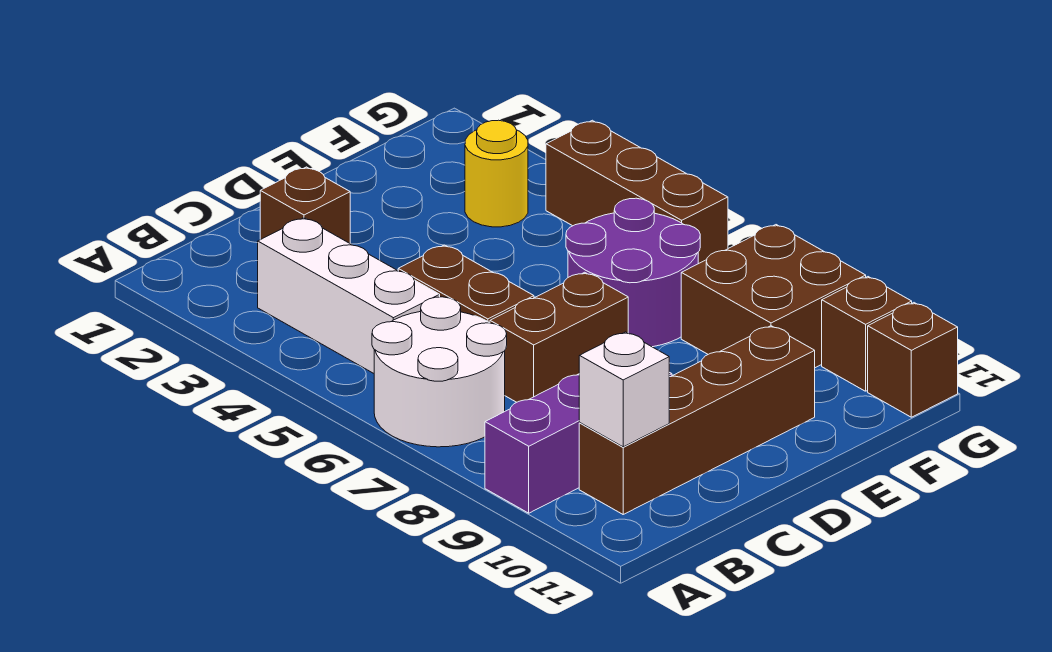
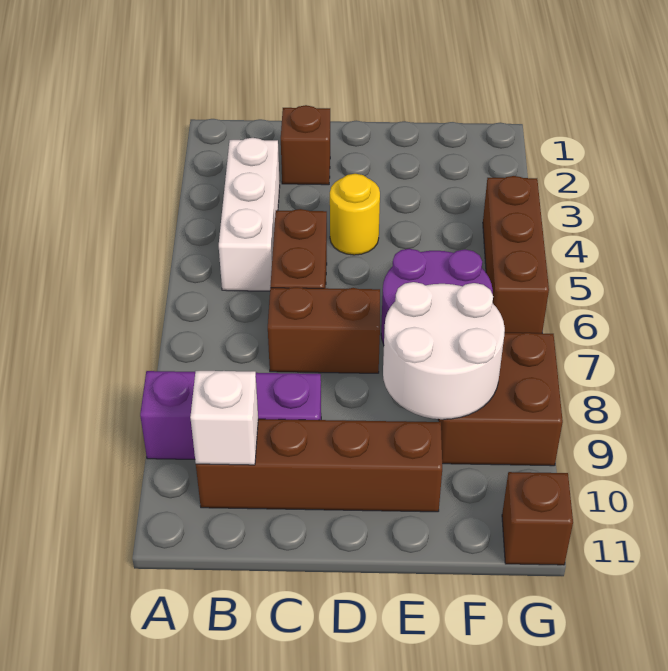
white round brick A6:B7 level 1 -> white round brick E8:F9 level 2
yellow round brick F3 level 1 -> yellow round brick D4 level 1
brown brick G10 level 1 -> none

